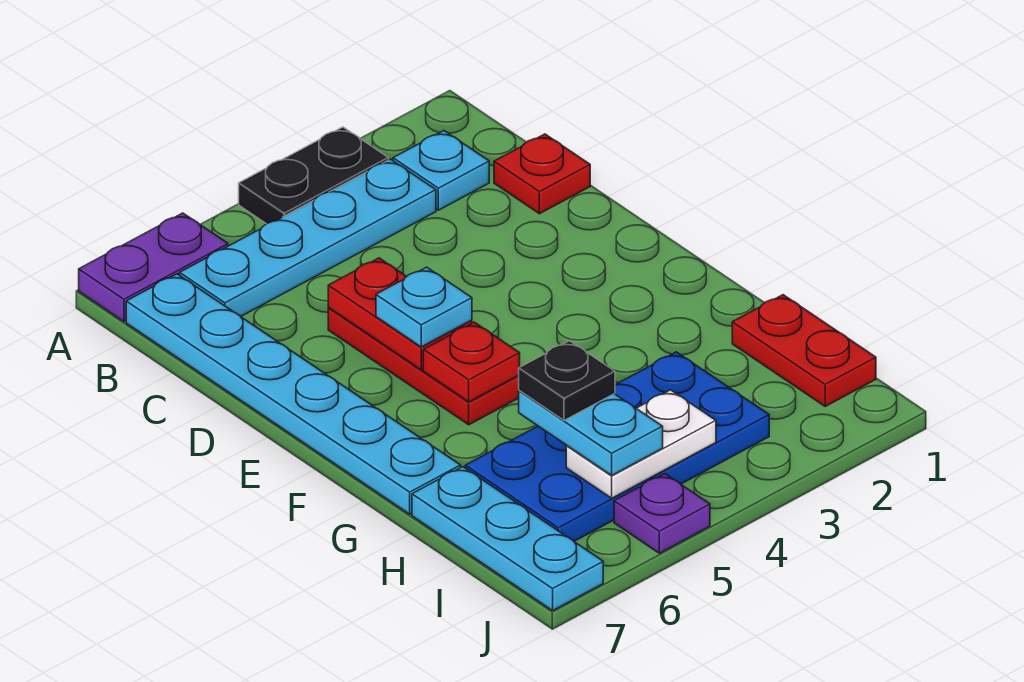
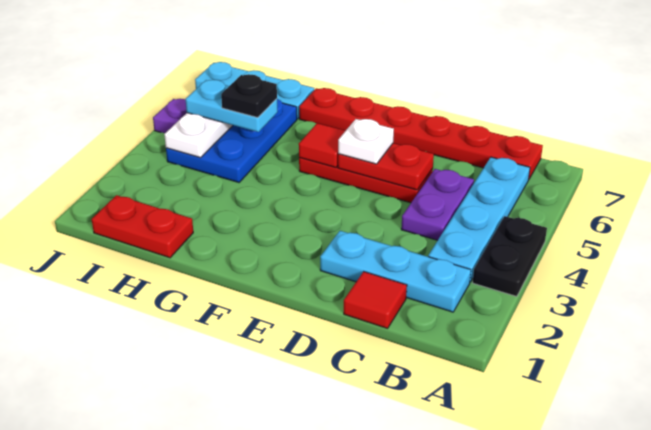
purple plate A6:A7 level 1 -> purple plate C4:C5 level 1
cyan plate B2 level 1 -> cyan plate B2:D2 level 1
cyan plate B7:G7 level 1 -> red plate B7:G7 level 1
red plate C1 level 1 -> red tile C1 level 1
cyan plate E5 level 3 -> white plate E5 level 3
red plate F5 level 2 -> red tile F5 level 2
blue plate H3:I6 level 1 -> blue plate H4:I6 level 1

